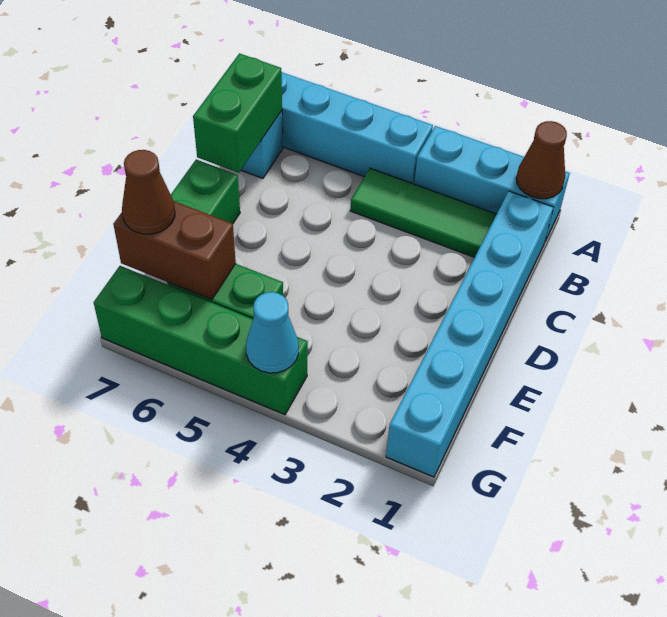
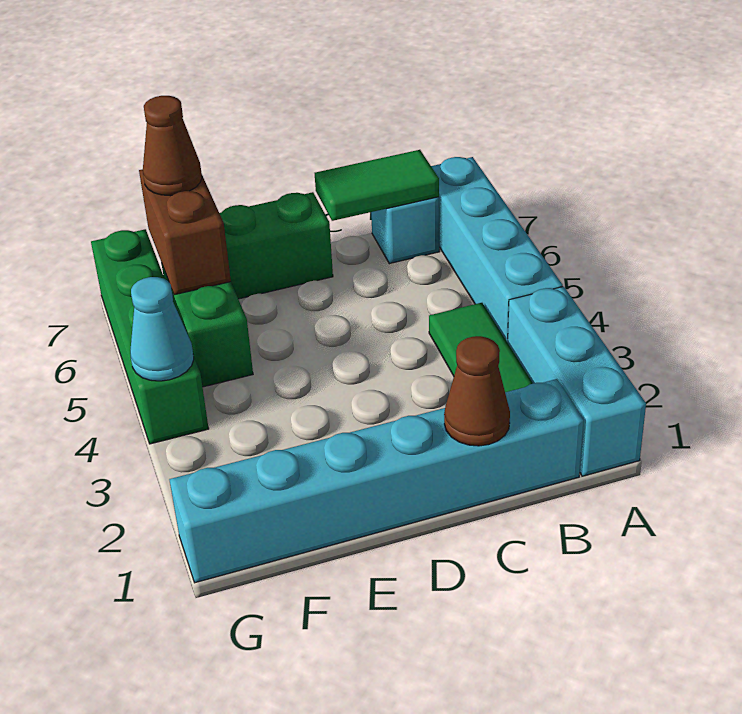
brown cone A1 level 2 -> brown cone C1 level 2
green brick B7:C7 level 2 -> green tile B7:C7 level 2

